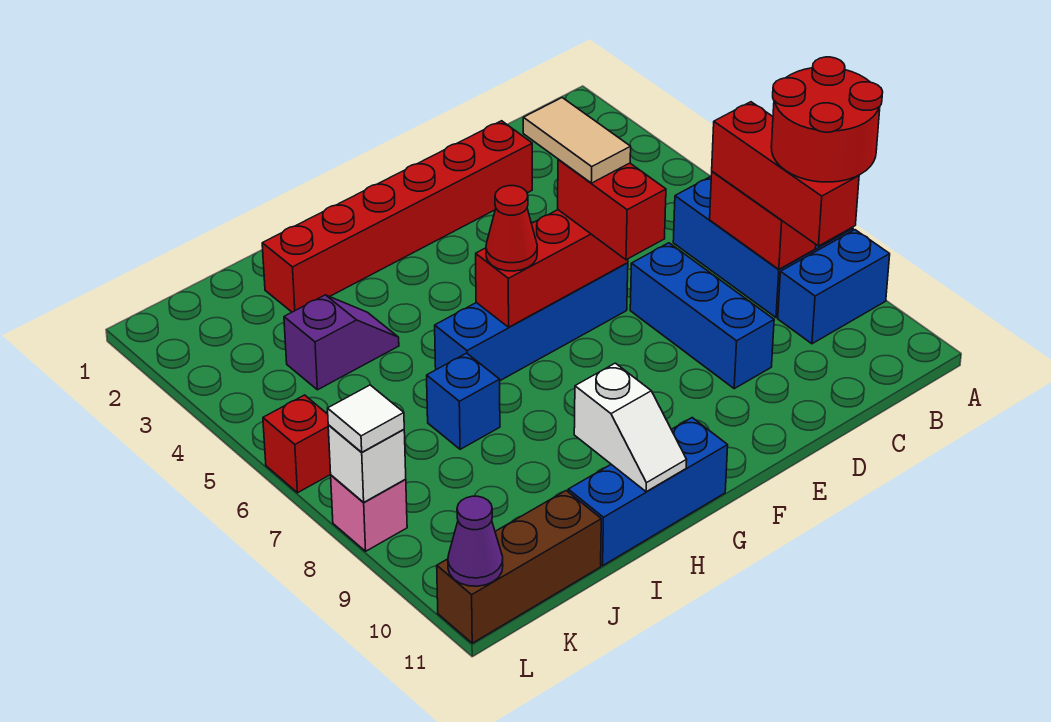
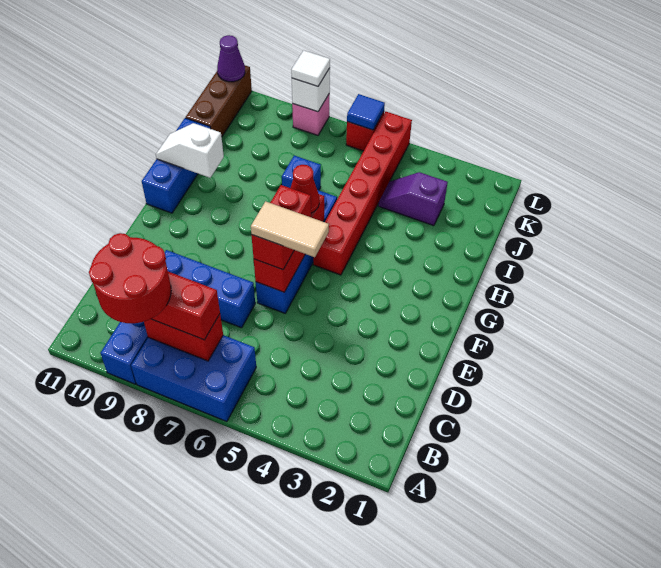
red brick D2:I2 level 1 -> red brick G5:L5 level 1
red brick E6:E7 level 3 -> red brick E6:F6 level 3
purple slope I4:J4 level 1 top J -> purple slope J3:J4 level 1 top 3
none -> blue tile L6 level 2

